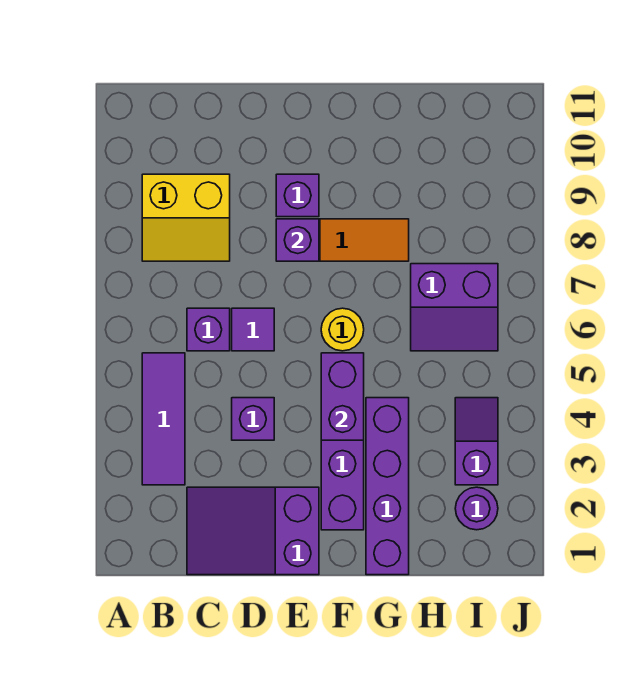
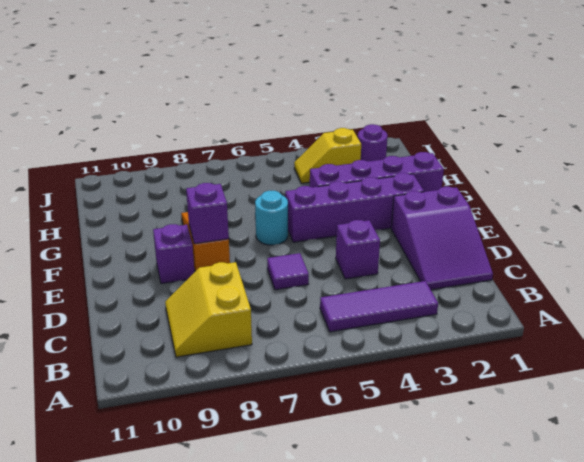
yellow slope B8:C9 level 1 top 9 -> yellow slope B8:C9 level 1 top 8
purple brick C6 level 1 -> none
purple brick F4:F5 level 2 -> none
yellow round brick F6 level 1 -> cyan round brick F6 level 1
purple slope H6:I7 level 1 top 7 -> none
purple slope I3:I4 level 1 top 3 -> yellow slope I3:I4 level 1 top 3

